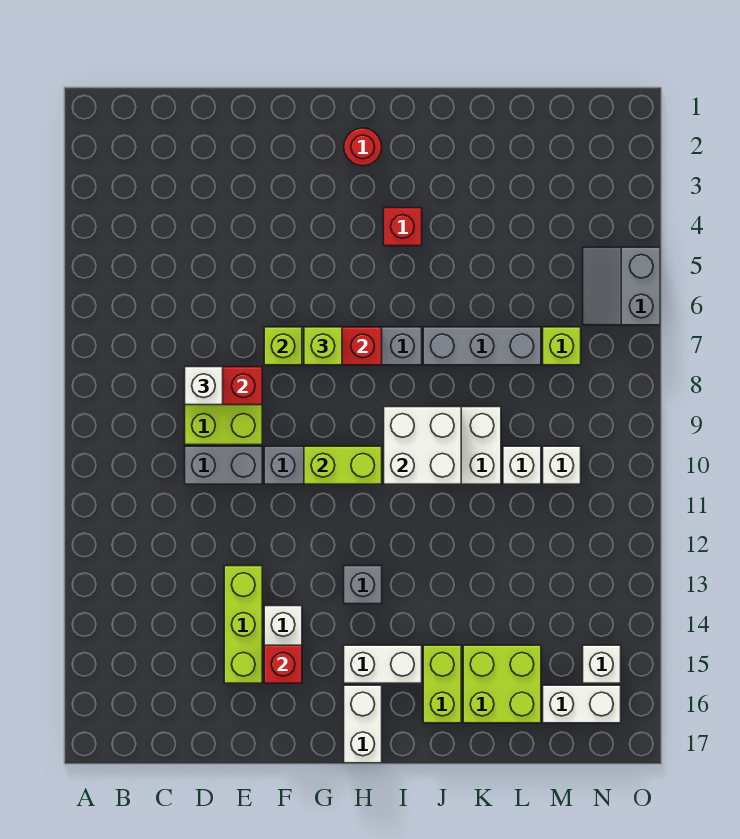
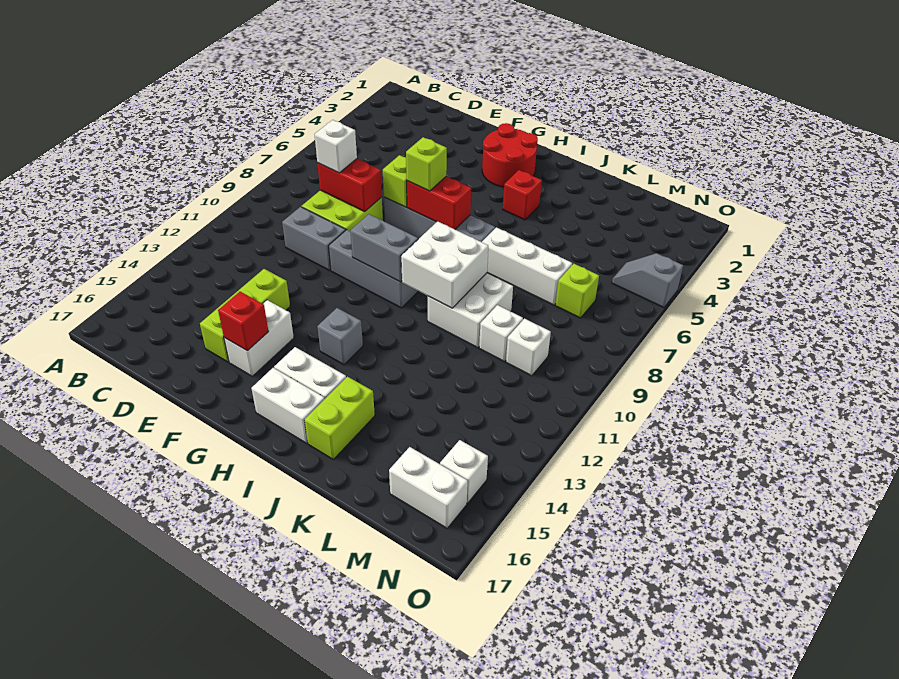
lime brick G10:H10 level 2 -> grey brick G10:H10 level 2
red round brick H2 level 1 -> red round brick G2:H3 level 1
white brick H16:H17 level 1 -> white brick H16:I16 level 1
grey brick J7:L7 level 1 -> white brick J7:L7 level 1
lime brick K15:L16 level 1 -> none
grey slope N5:O6 level 1 top O -> grey slope N5:O5 level 1 top O

